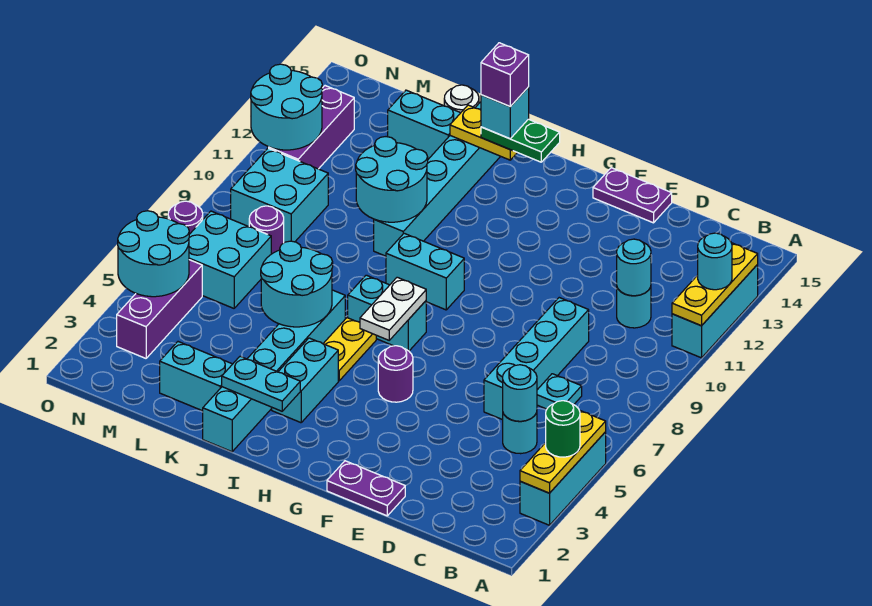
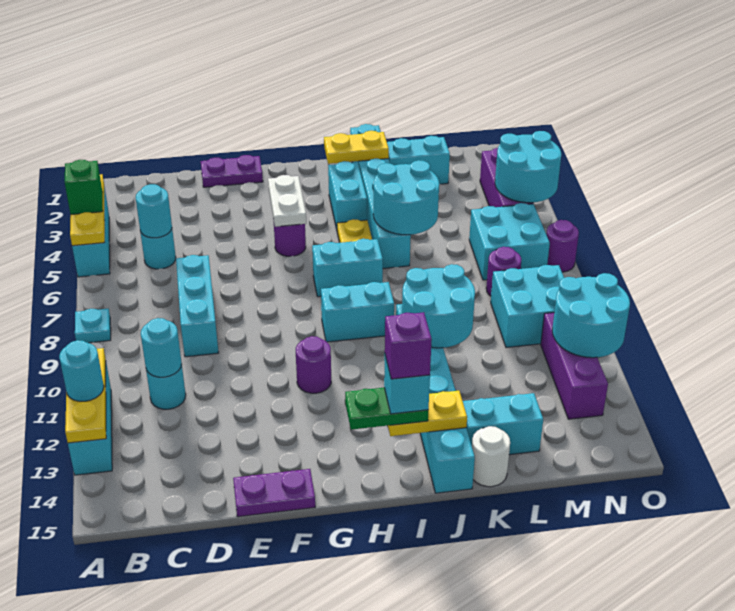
green round brick A4 level 3 -> green brick A4 level 3
cyan plate C7 level 1 -> cyan plate A8 level 1
cyan brick D6:D9 level 1 -> cyan brick D7:D9 level 1
none -> purple round brick G11 level 1
white plate H6:H7 level 2 -> white plate G4:G5 level 2
cyan plate I2:J2 level 2 -> yellow plate I2:J2 level 2

